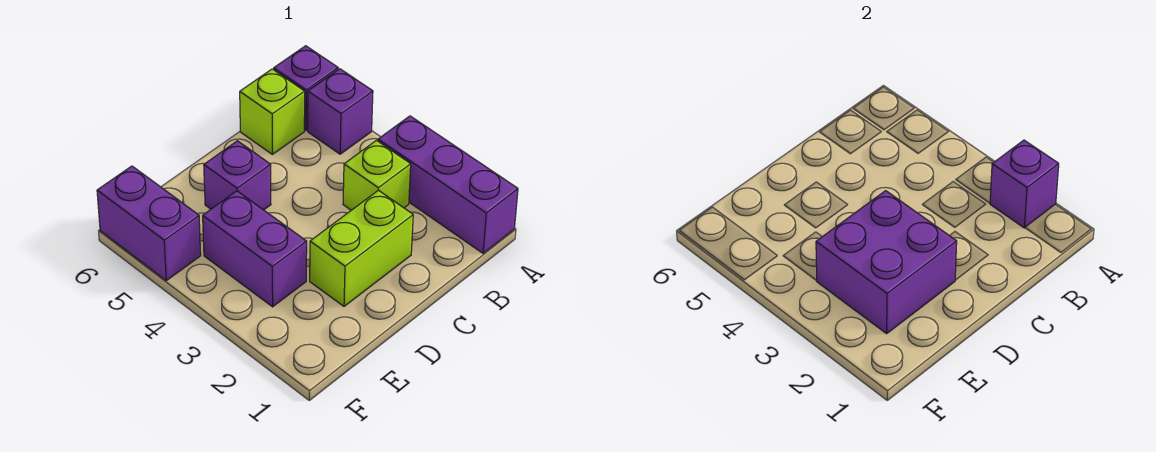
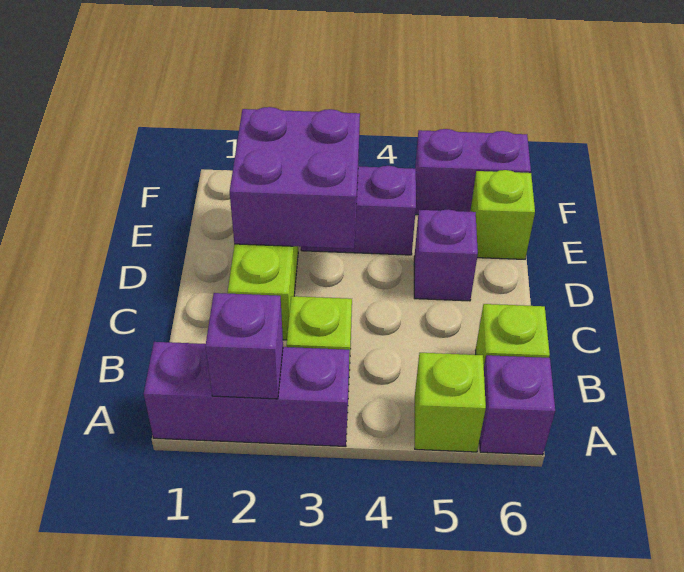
purple brick A5 level 1 -> lime brick A5 level 1
none -> lime brick E6 level 1

